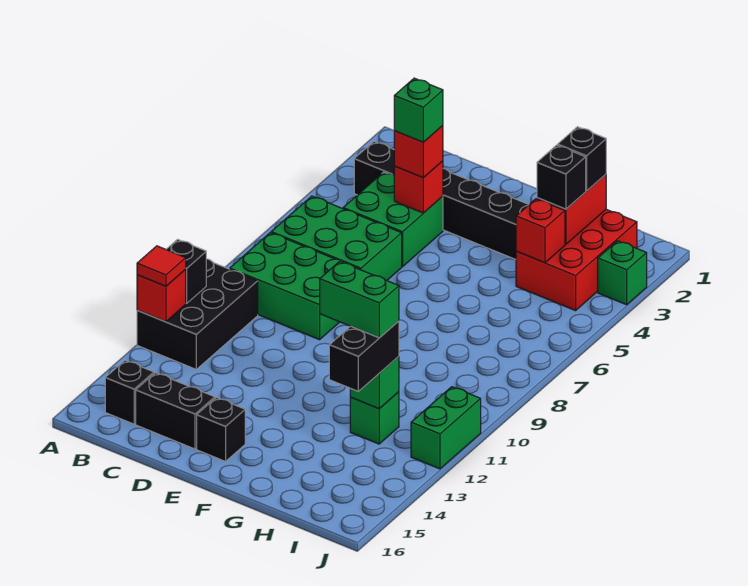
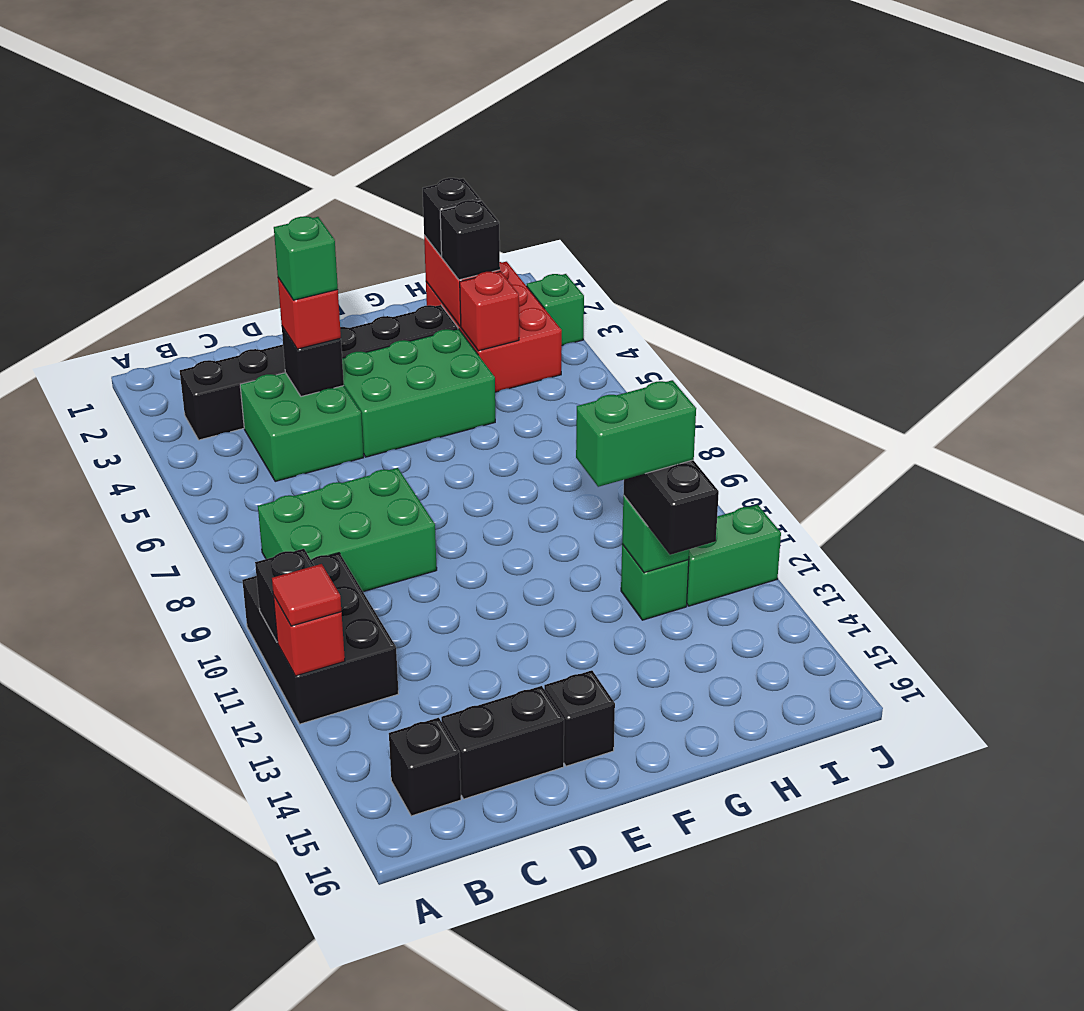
green brick B6:D7 level 1 -> green brick E4:G5 level 1
red brick D4 level 2 -> black brick D4 level 2
green brick J11:J12 level 1 -> green brick I12:J12 level 1

